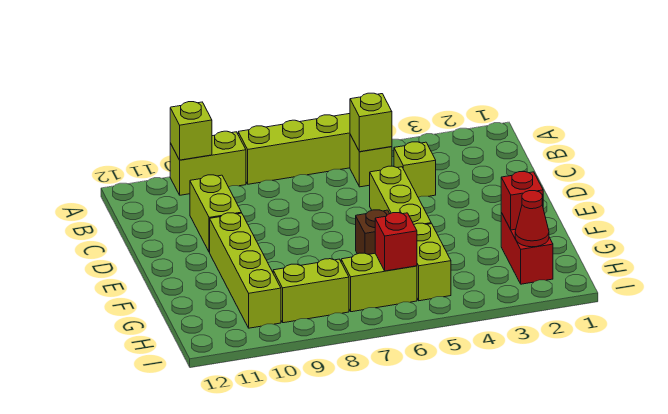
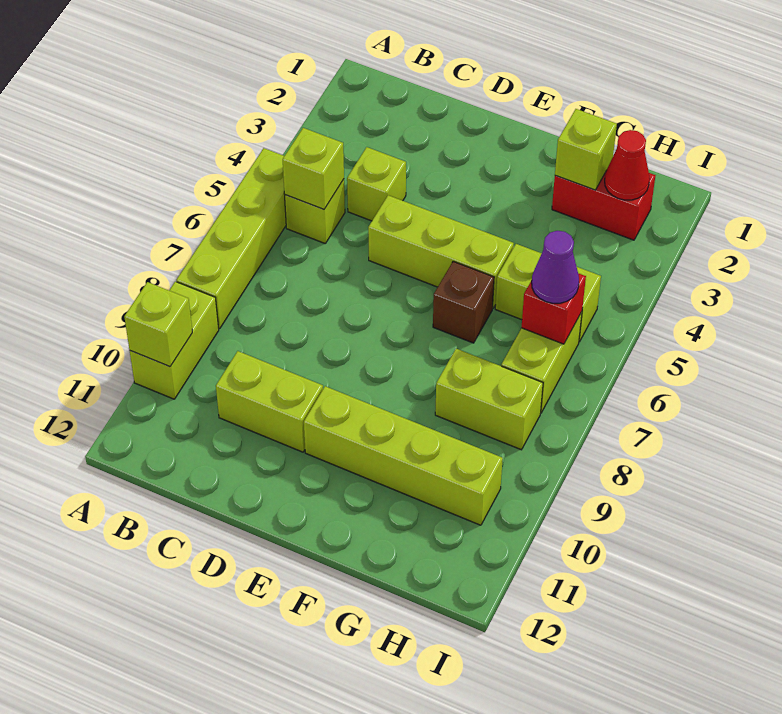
red brick G2 level 2 -> lime brick G2 level 2
none -> purple cone H6 level 3
lime brick H8:H9 level 1 -> lime brick G8:H8 level 1

